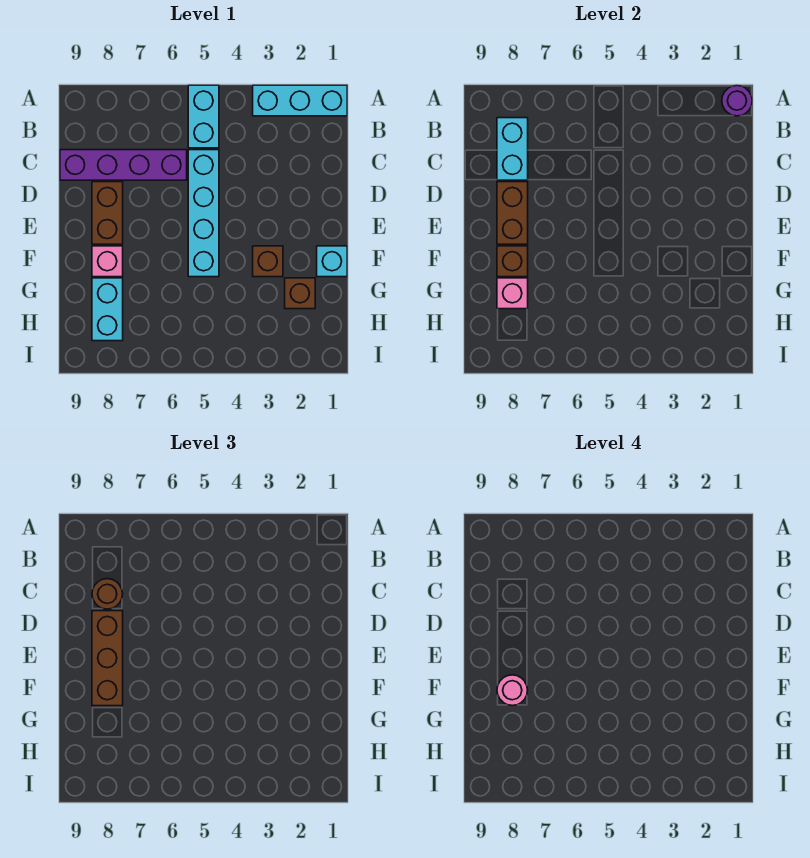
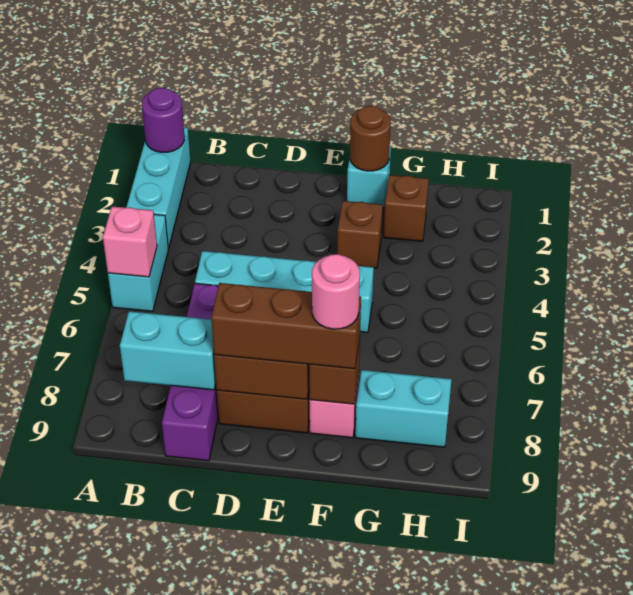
cyan brick A5:B5 level 1 -> cyan brick A4:A5 level 1
brown round brick C8 level 3 -> brown round brick F1 level 2
pink brick G8 level 2 -> pink brick A5 level 2

